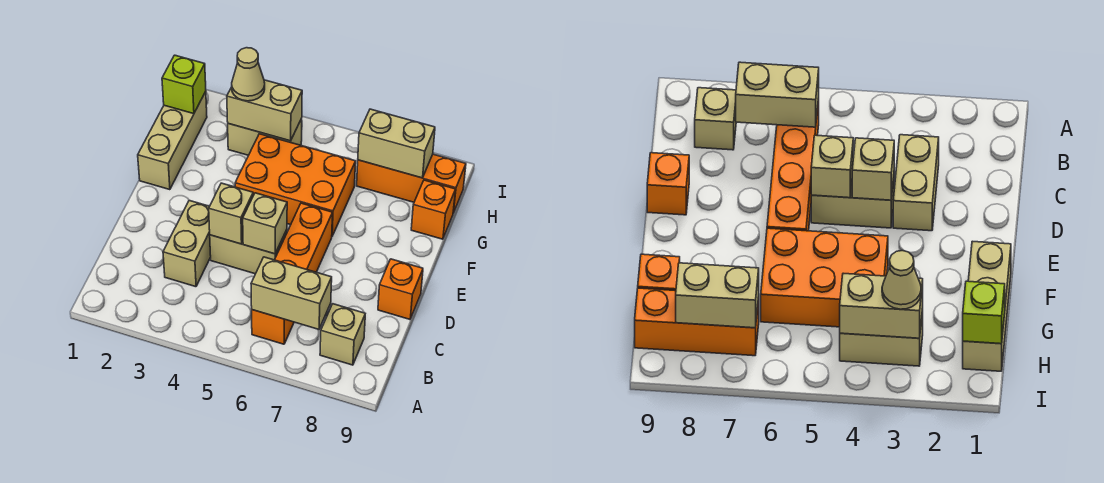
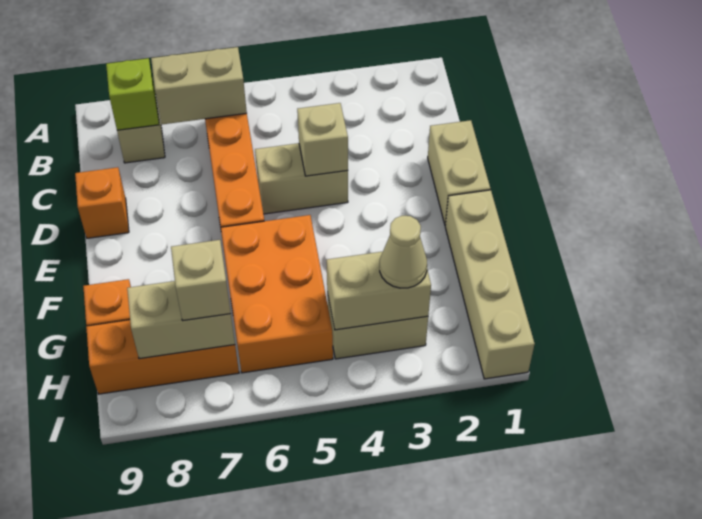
tan brick C3:D3 level 1 -> tan brick D1:E1 level 1
tan brick D5 level 2 -> tan brick H7 level 3
tan brick F1:H1 level 1 -> tan brick F1:I1 level 1
orange brick F4:G6 level 1 -> orange brick F5:H6 level 1
lime brick H1 level 2 -> lime brick B8 level 2

